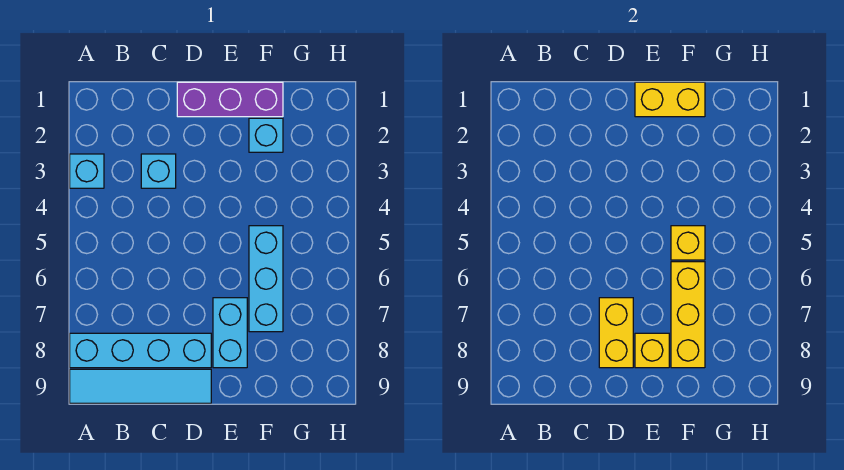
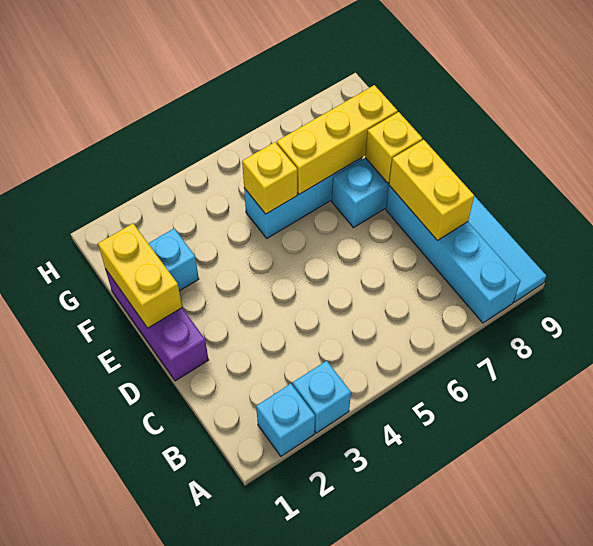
cyan brick C3 level 1 -> cyan brick A2 level 1
yellow brick D7:D8 level 2 -> yellow brick C8:D8 level 2

